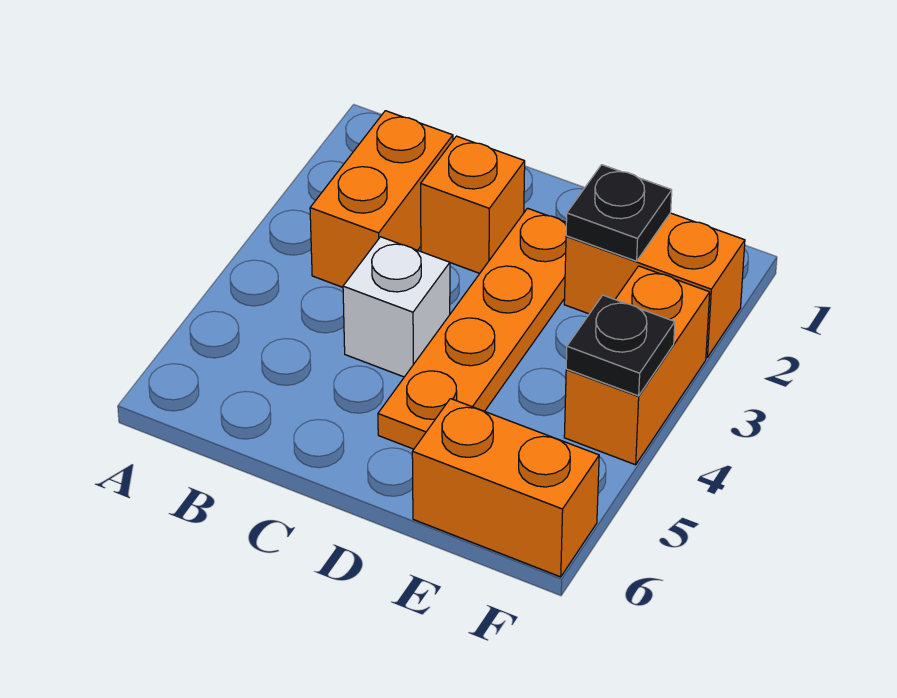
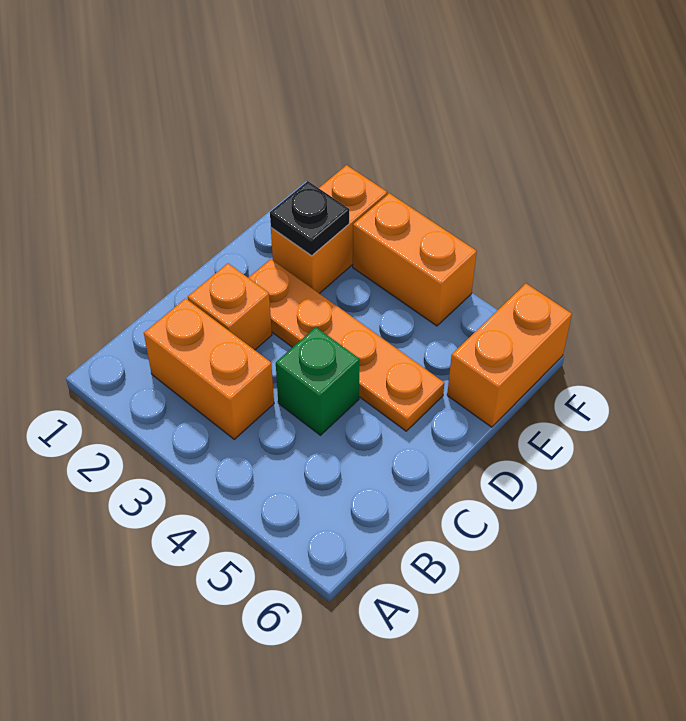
white brick C4 level 1 -> green brick C4 level 1
black plate F4 level 2 -> none

